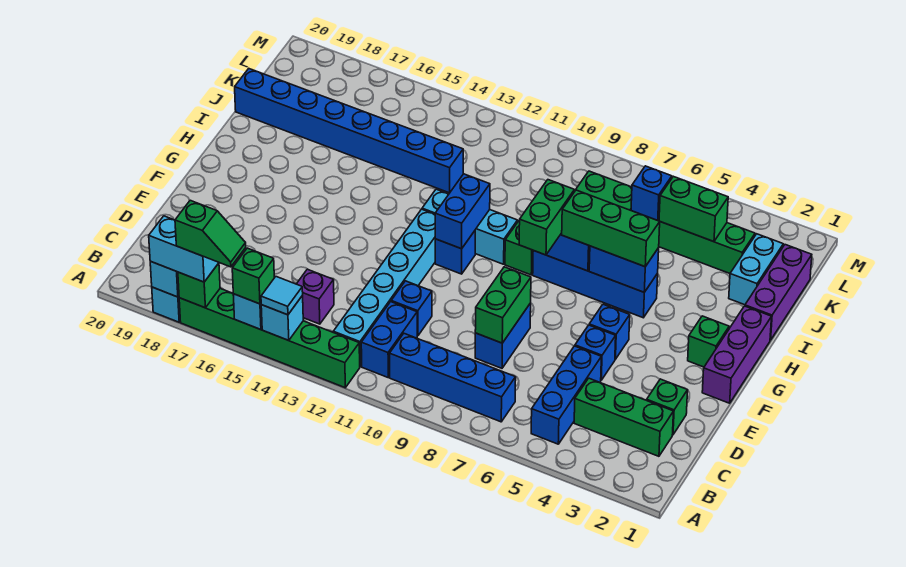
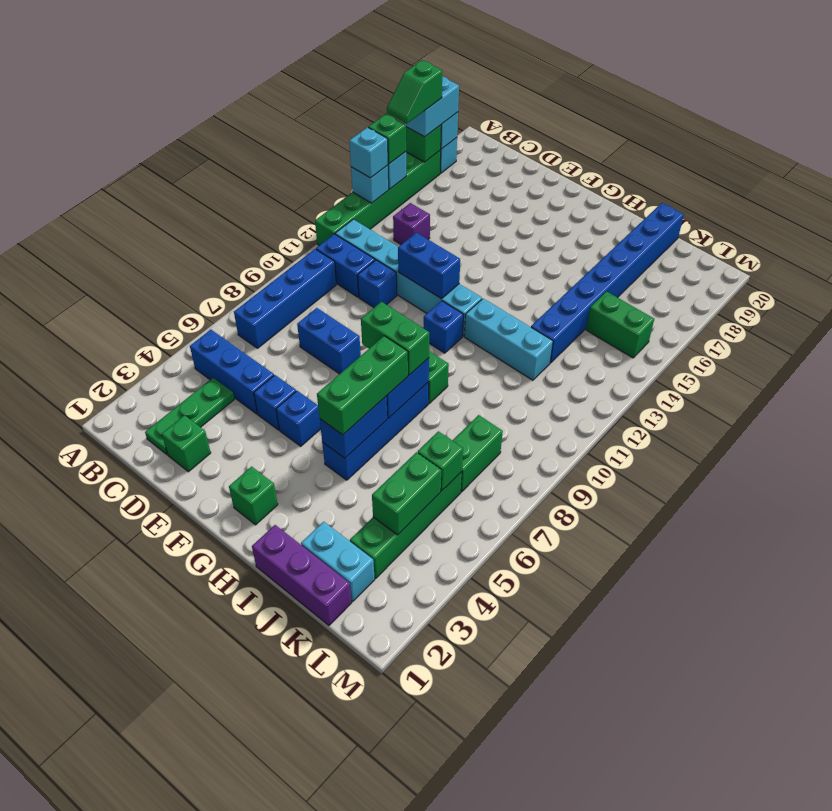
cyan tile A14 level 3 -> cyan brick A14 level 3
green brick C2:C4 level 1 -> green plate C2:C4 level 1
green brick D8:E8 level 2 -> green brick K15:L15 level 1
purple brick F1:H1 level 1 -> none
blue brick G11:H11 level 2 -> blue brick E12:F12 level 2
cyan brick H10:H12 level 1 -> cyan brick H12:J12 level 1
blue brick K6 level 2 -> green brick K6 level 2

